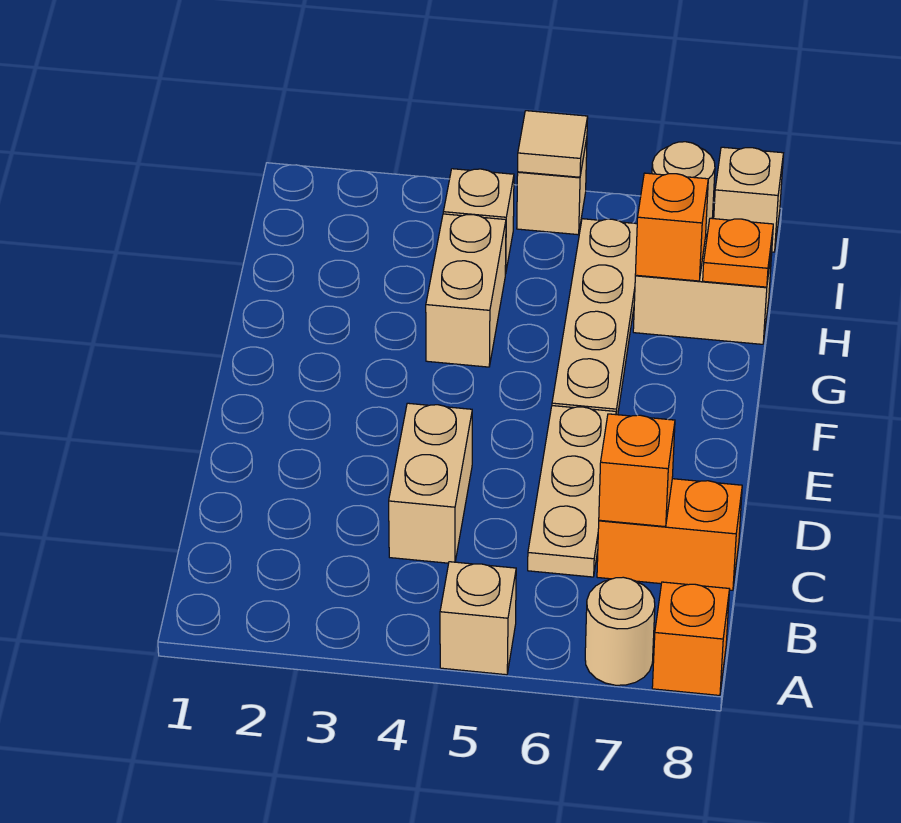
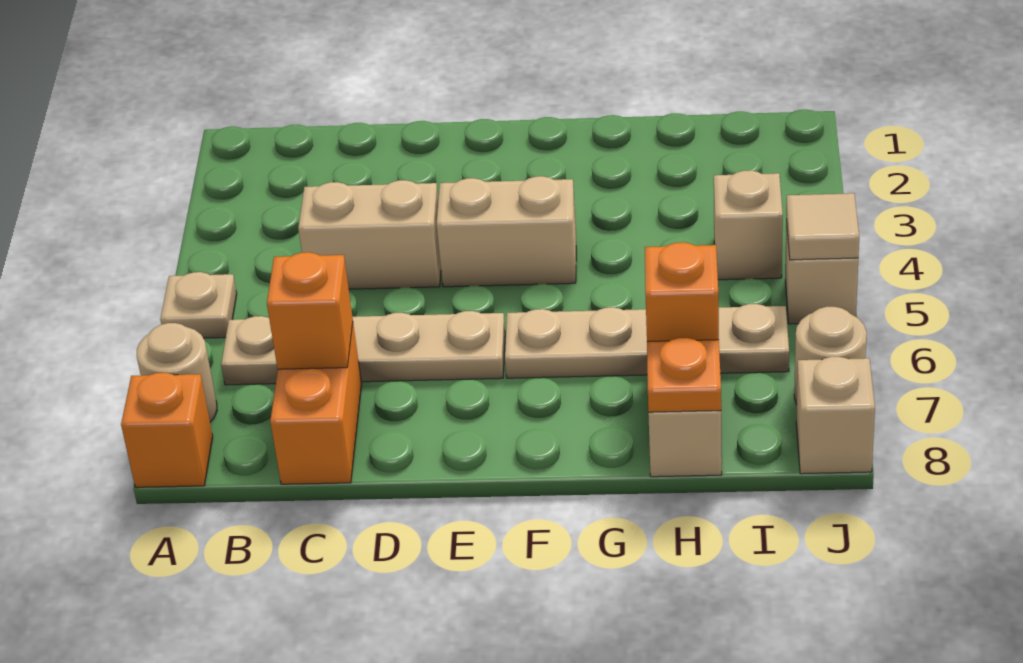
tan brick A5 level 1 -> tan plate A5 level 1
tan plate C6:E6 level 1 -> tan plate B6:E6 level 1
tan brick G4:H4 level 1 -> tan brick E4:F4 level 1

